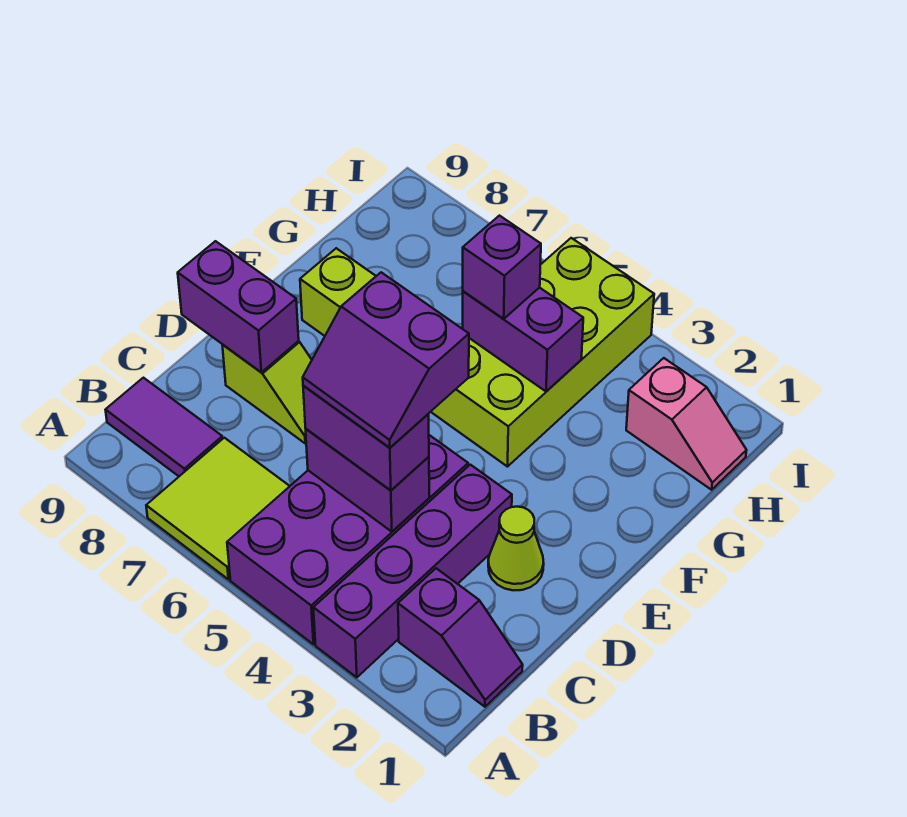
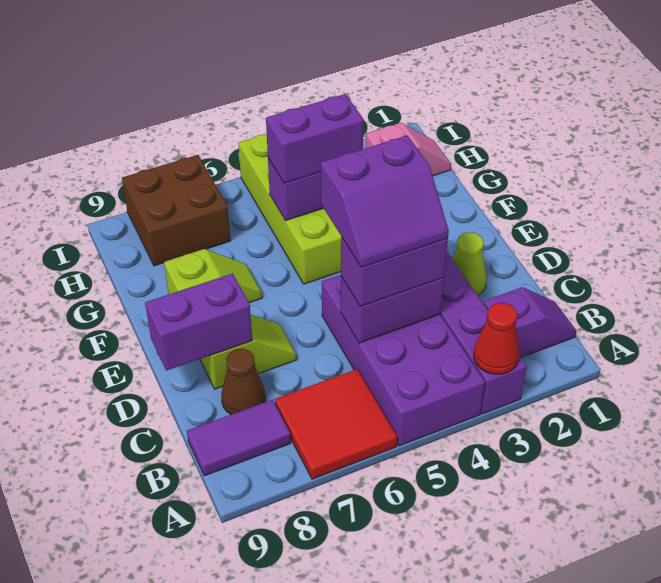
none -> red cone A3 level 2
lime tile A6:B7 level 1 -> red tile A6:B7 level 1
none -> brown cone C8 level 1
purple brick G5 level 3 -> purple brick G4:G5 level 3
none -> brown brick H7:I8 level 1

